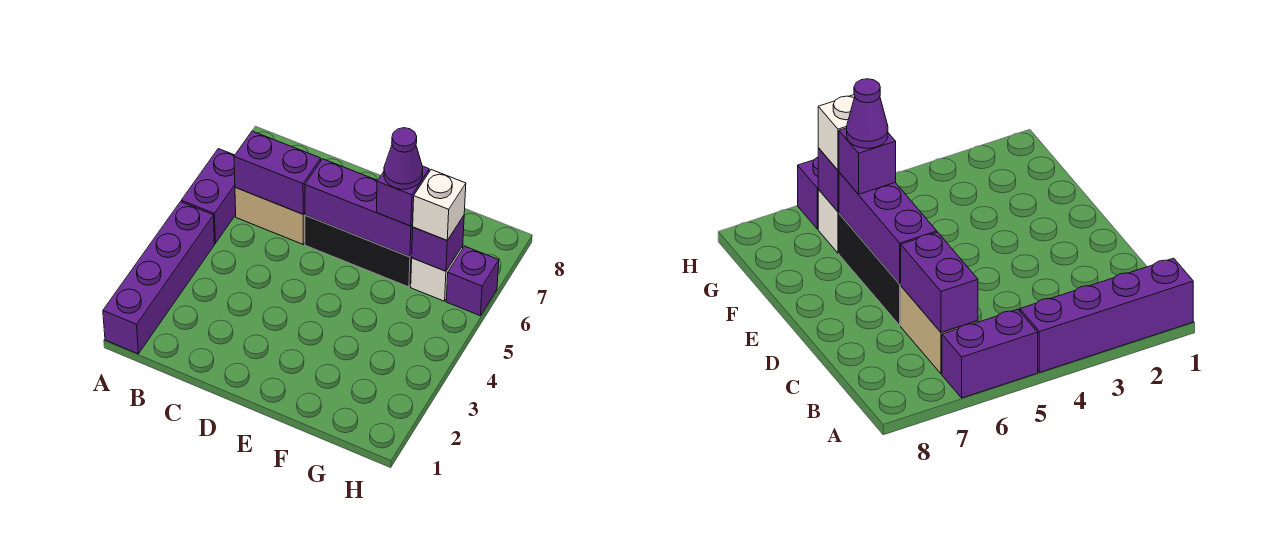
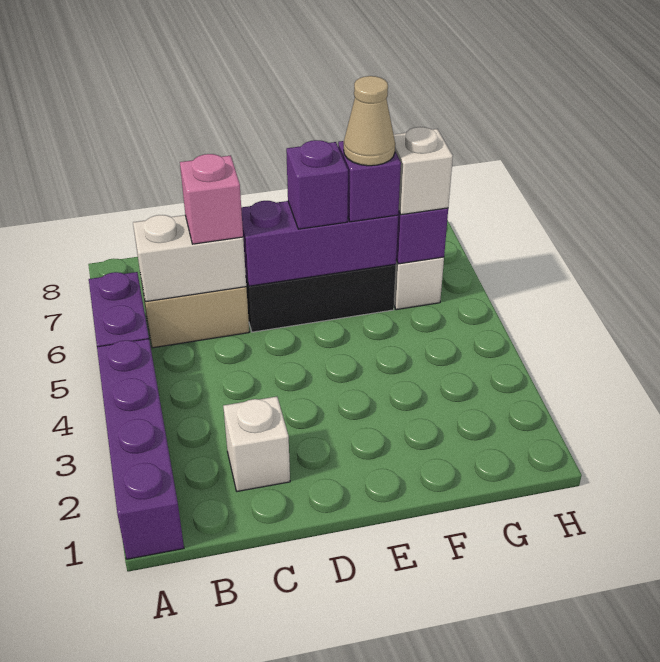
purple brick B6:C6 level 2 -> white brick B6:C6 level 2
none -> white brick C2 level 1
none -> pink brick C6 level 3
purple cone F6 level 4 -> tan cone F6 level 4
purple brick H6 level 1 -> purple brick E6 level 3

